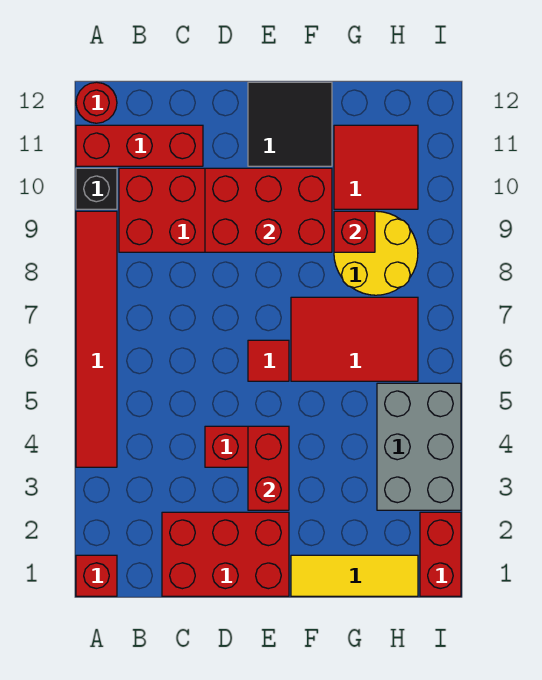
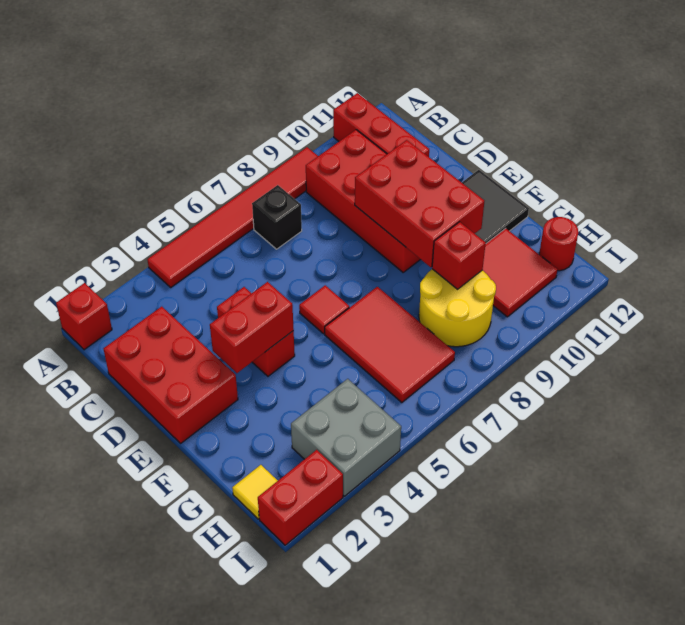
black brick A10 level 1 -> black brick B7 level 1
red round brick A12 level 1 -> red round brick H12 level 1
yellow tile F1:H1 level 1 -> yellow tile H1 level 1
grey brick H3:I5 level 1 -> grey brick H3:I4 level 1

